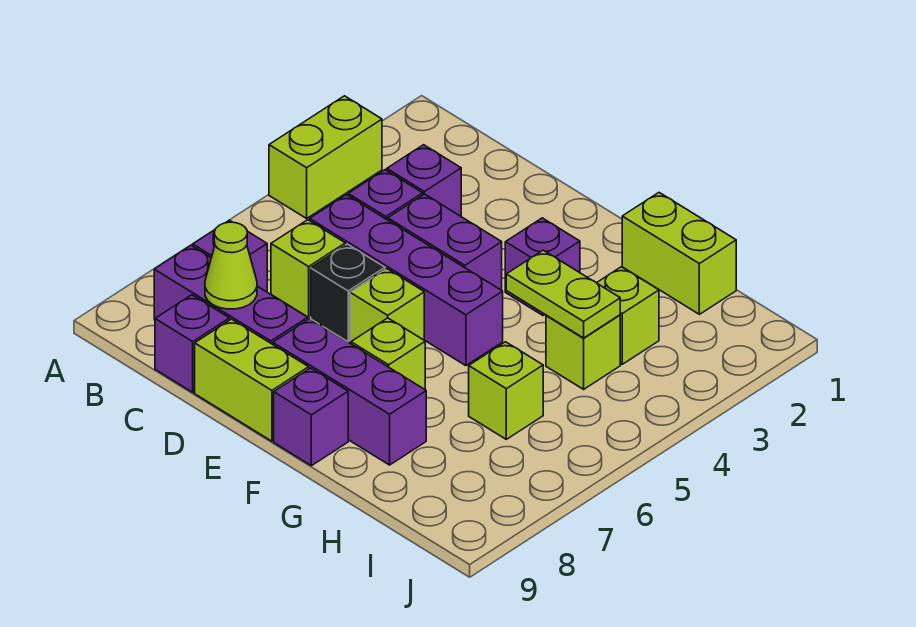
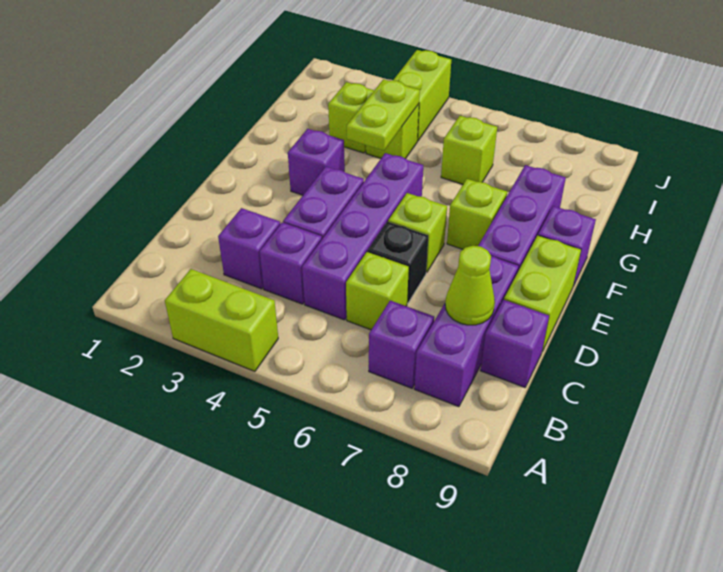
lime brick G1:H1 level 1 -> lime brick I4:J4 level 1

